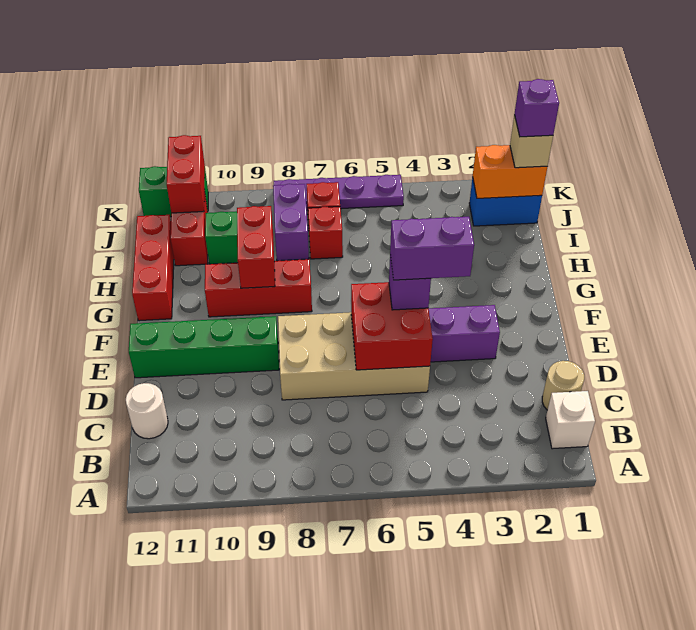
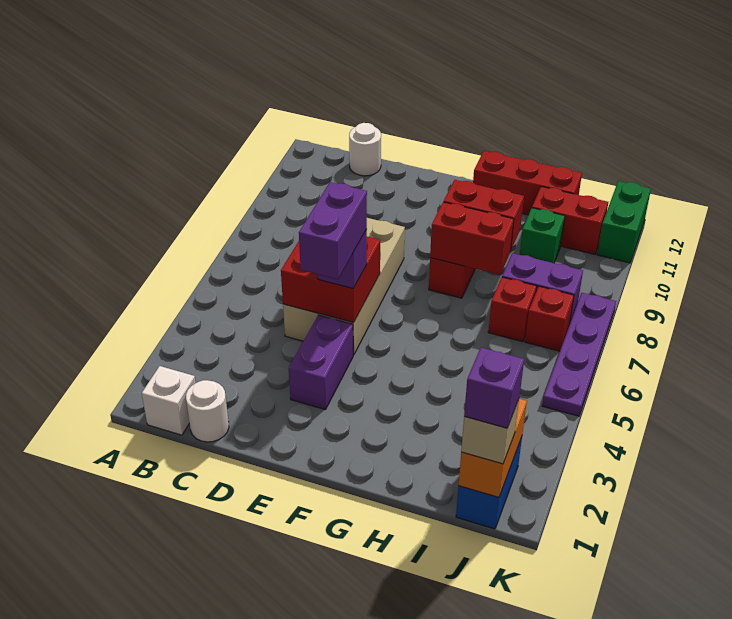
tan round brick C1 level 1 -> white round brick C1 level 1
green brick E9:E12 level 1 -> none
red brick J11:K11 level 2 -> red brick G8:H8 level 2

